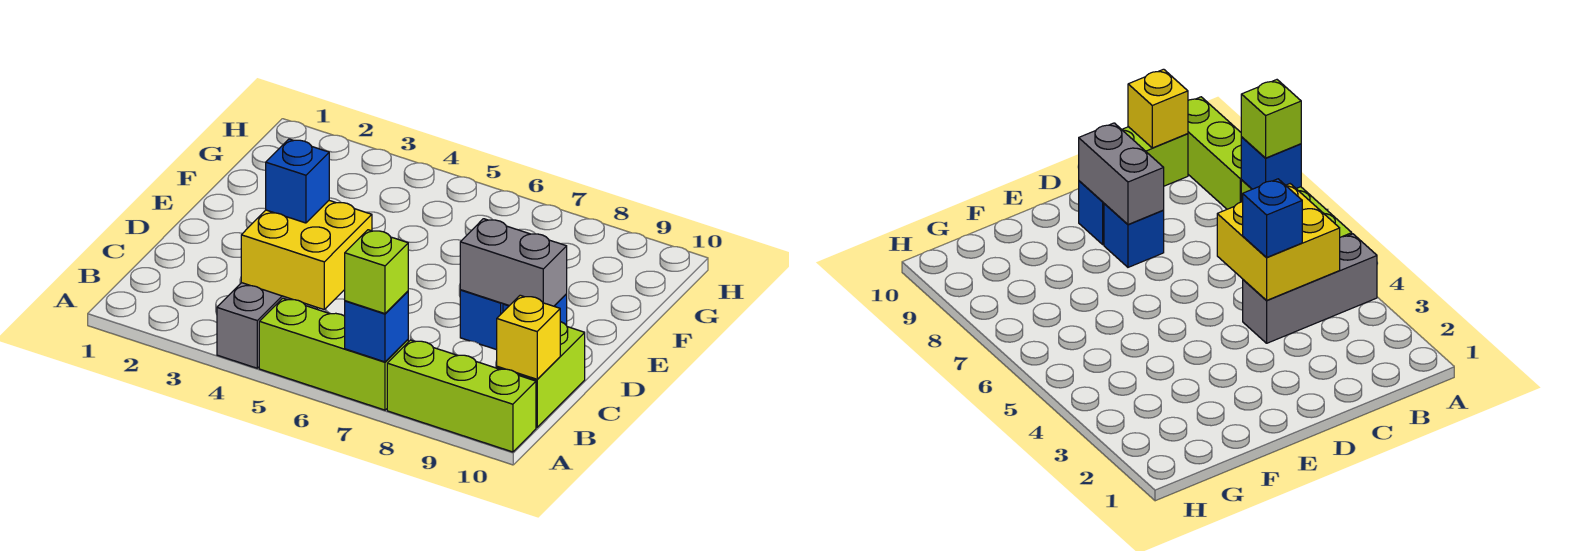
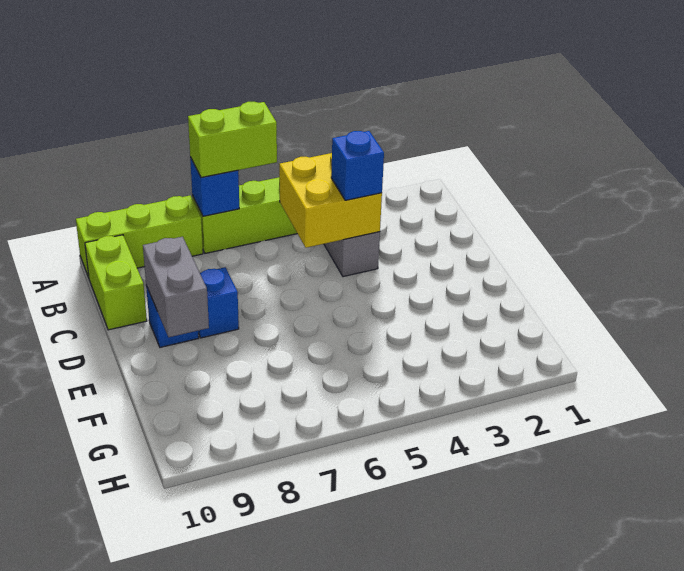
lime brick A7 level 3 -> lime brick A6:A7 level 3
yellow brick B10 level 2 -> none
grey brick D8:D9 level 2 -> grey brick D9:E9 level 2

